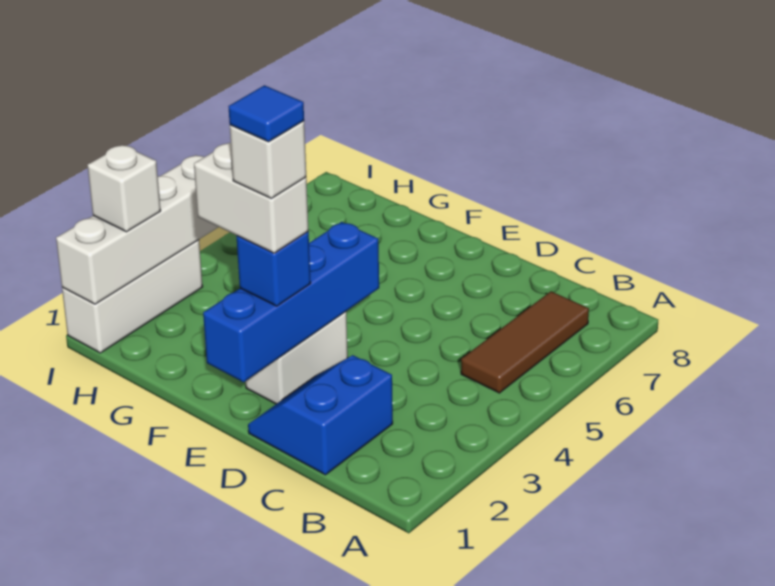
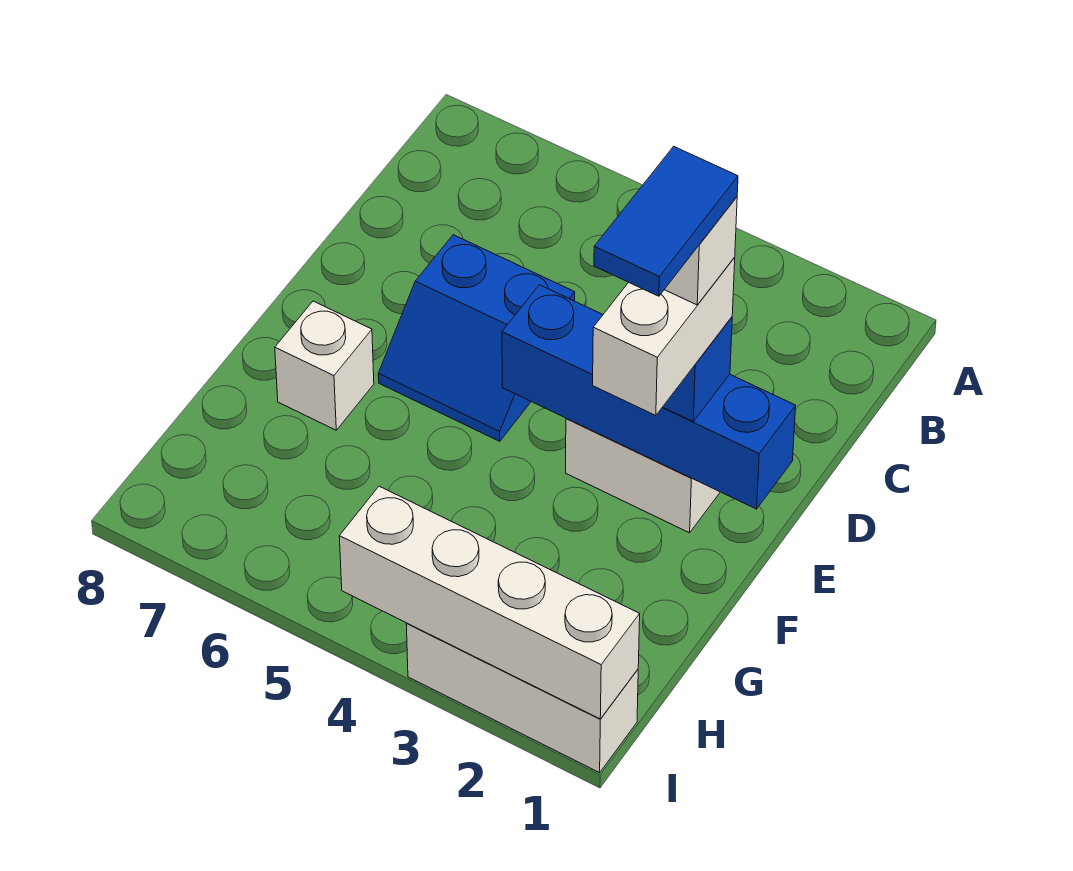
brown tile B5:B7 level 1 -> none
blue slope C1:D2 level 1 top C -> blue slope D5:E6 level 1 top D
blue tile E2 level 6 -> blue tile E2:F2 level 6
white brick I2 level 3 -> white brick F7 level 1

